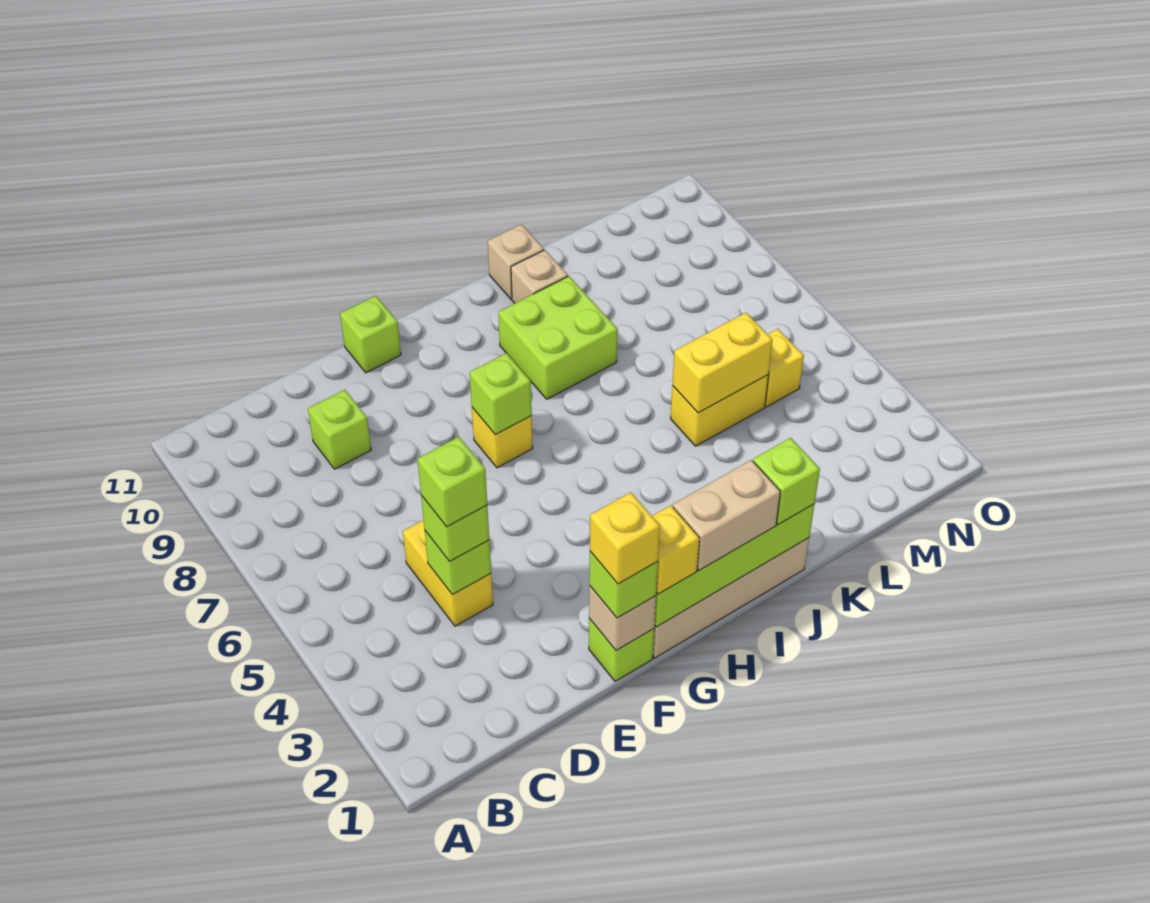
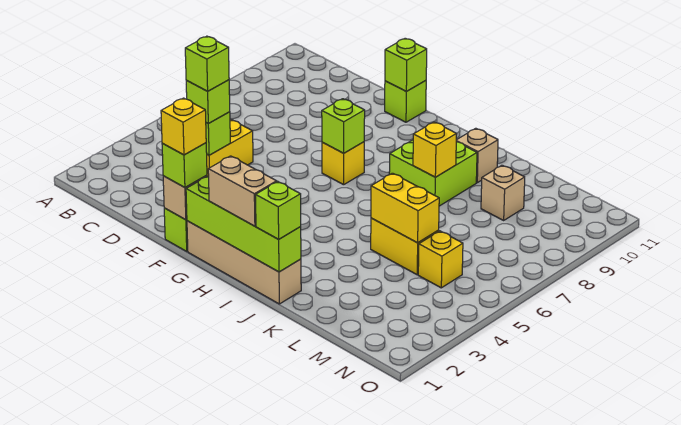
lime brick D9 level 1 -> lime brick F11 level 2
yellow brick G1 level 3 -> yellow brick J8 level 2
tan brick J11 level 1 -> tan brick L9 level 1

